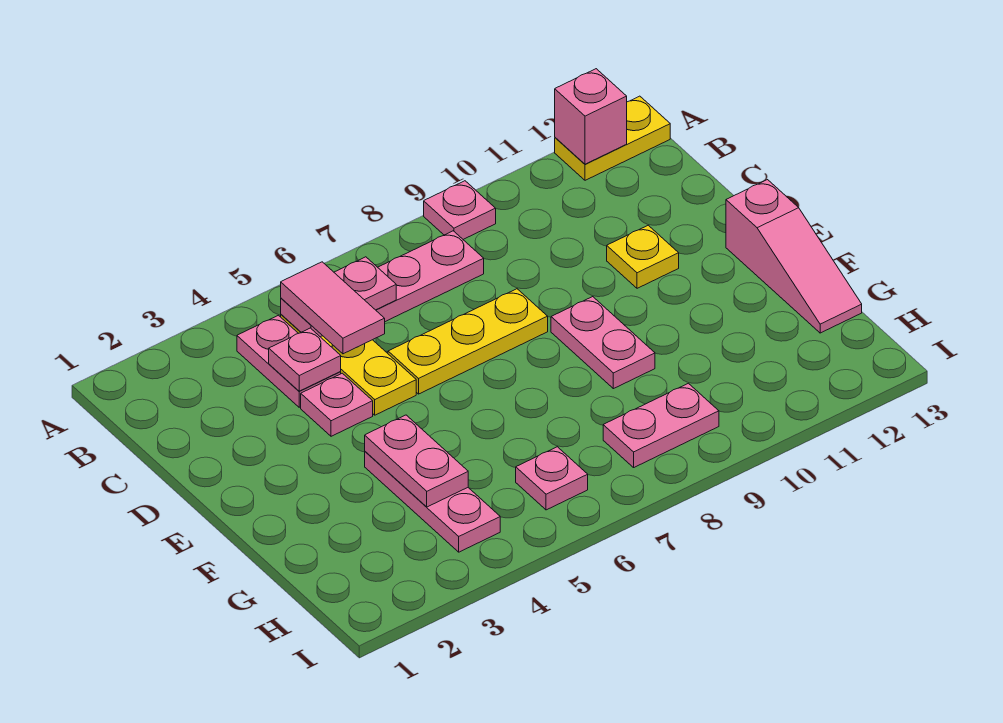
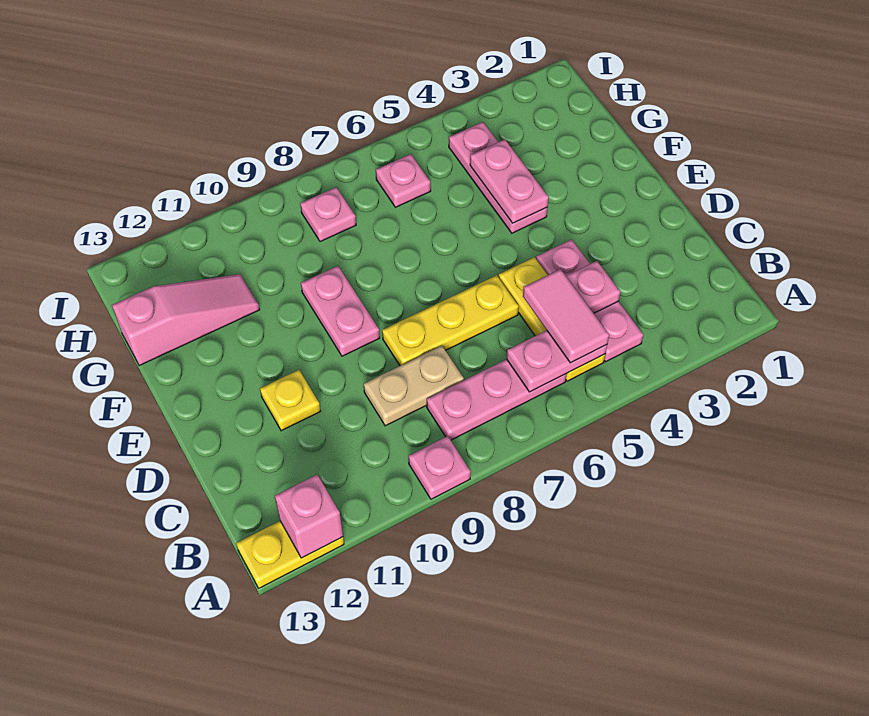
none -> tan plate C8:C9 level 1
pink slope E13:G13 level 1 top E -> pink slope G11:G13 level 1 top 13
pink plate H8:H9 level 1 -> pink plate H8 level 1

